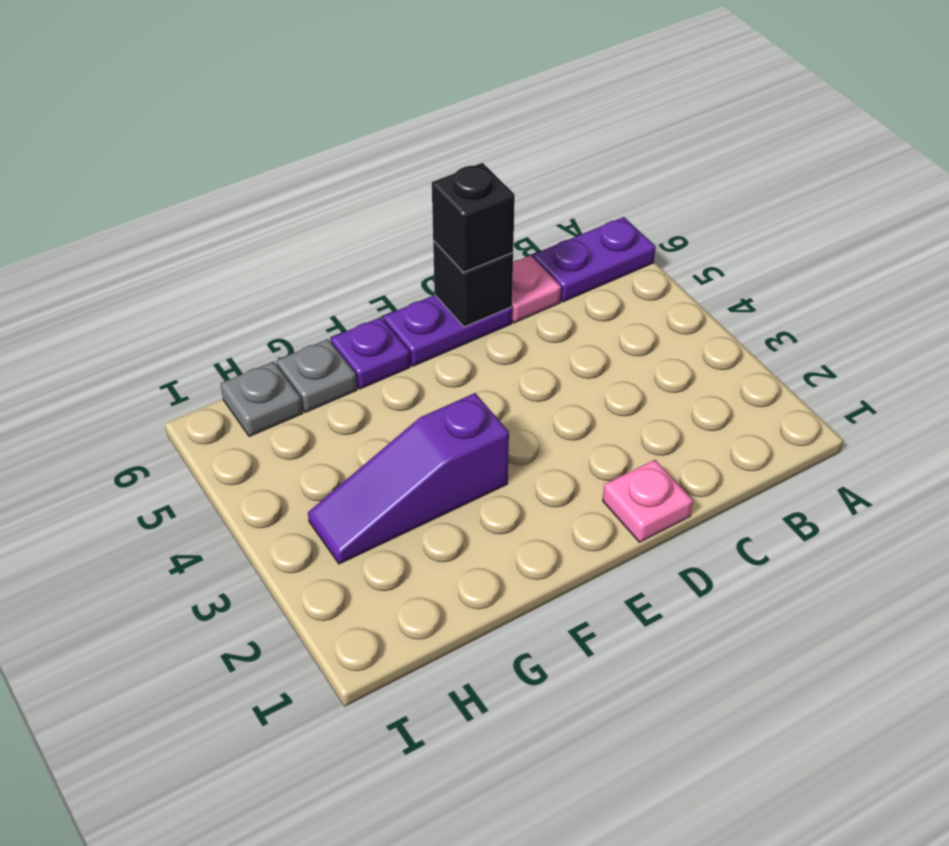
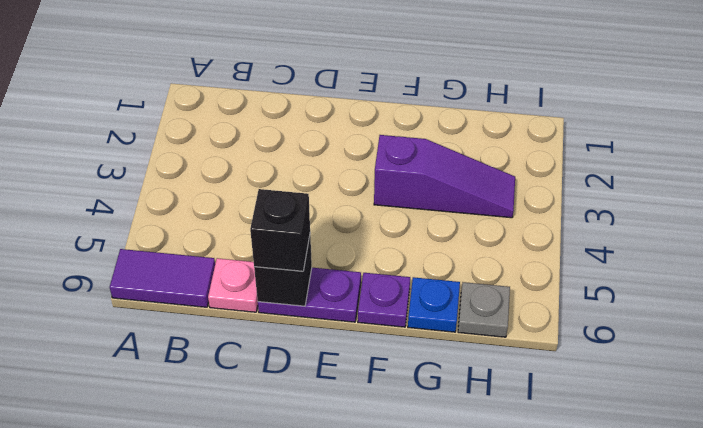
purple plate A6:B6 level 1 -> purple tile A6:B6 level 1
pink plate D1 level 1 -> none
grey plate G6 level 1 -> blue plate G6 level 1

